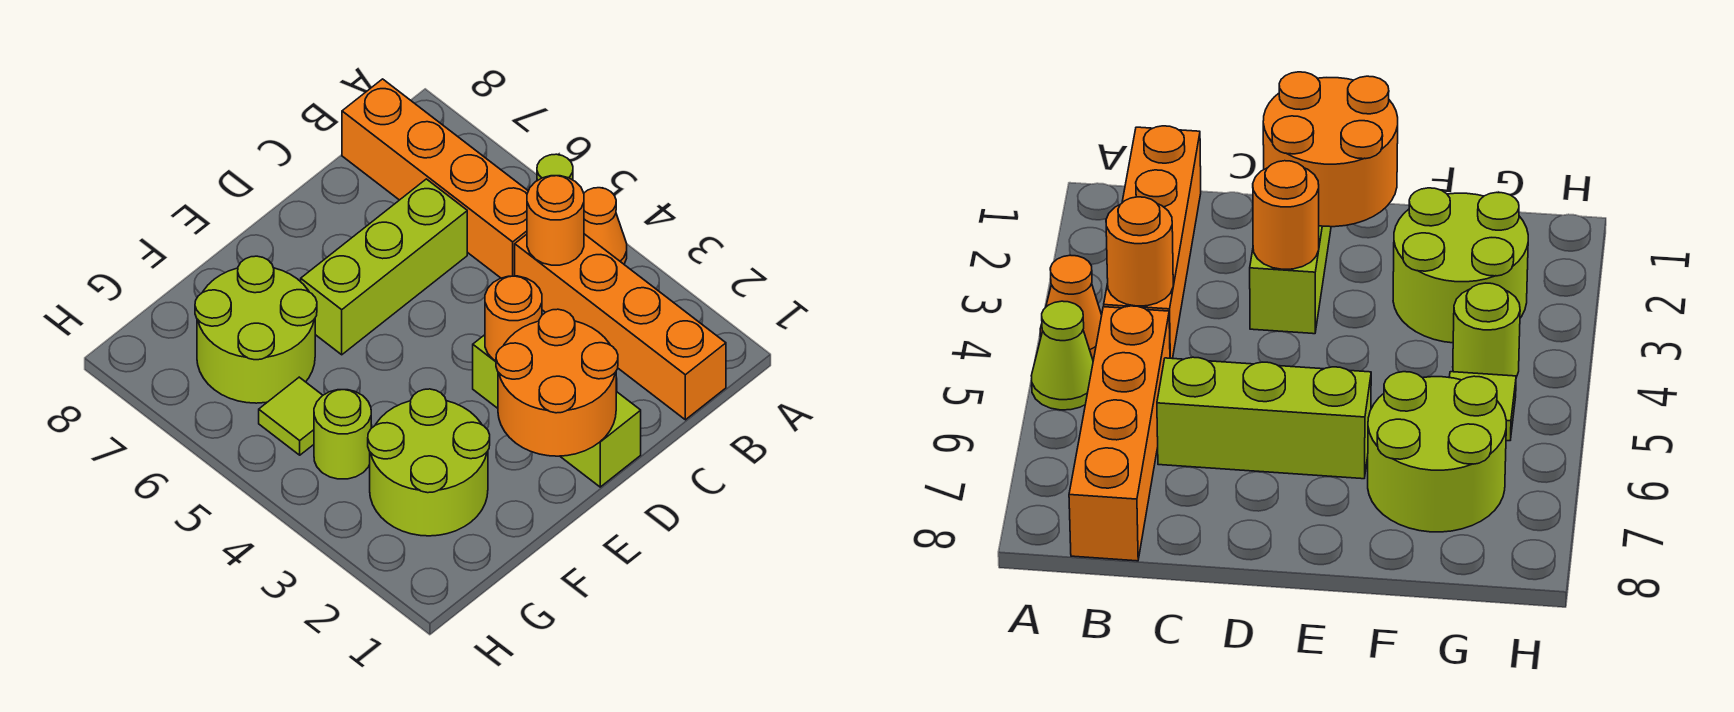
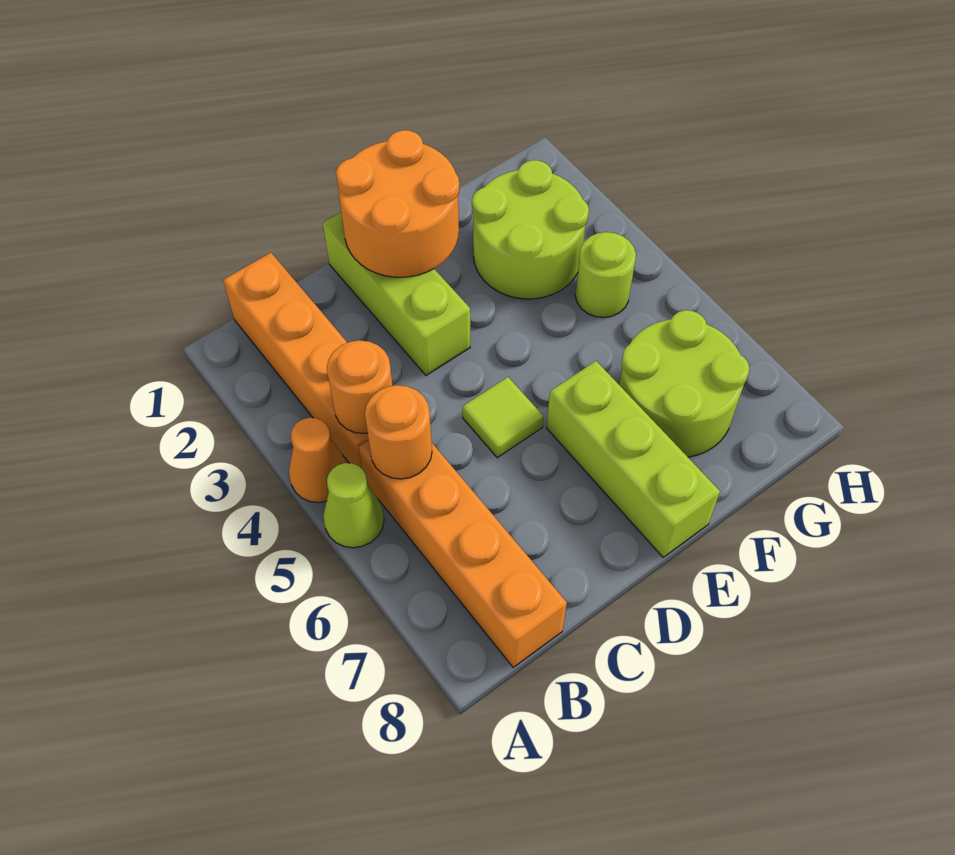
lime brick C6:E6 level 1 -> lime brick E6:E8 level 1
orange round brick D3 level 2 -> orange round brick B5 level 2
lime tile G5 level 1 -> lime tile D5 level 1

